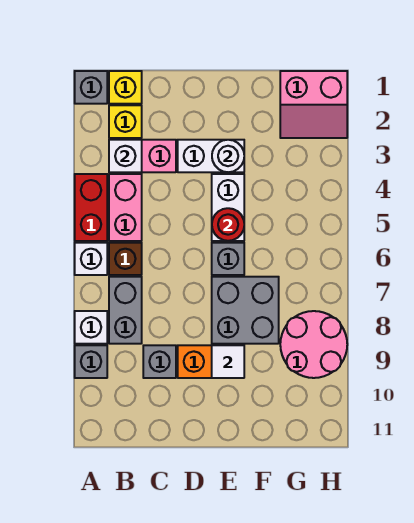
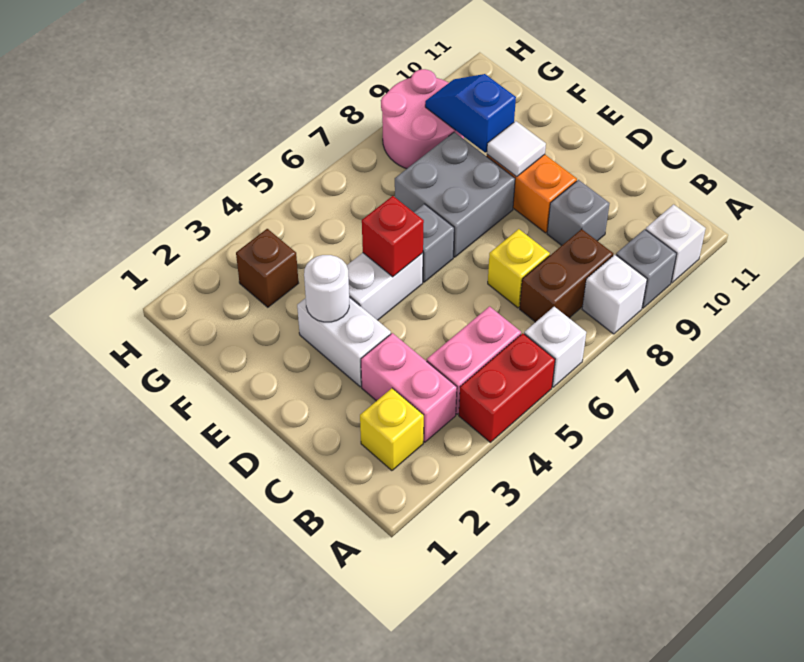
grey brick A1 level 1 -> none
yellow brick B1 level 1 -> yellow brick C7 level 1
white brick B3 level 2 -> white brick A10 level 1
brown brick B6 level 1 -> brown brick G3 level 1
grey brick B7:B8 level 1 -> brown brick B7:B8 level 1
red round brick E5 level 2 -> red brick E5 level 2
none -> blue slope F9:G9 level 2 top F
pink slope G1:H2 level 1 top 1 -> none

